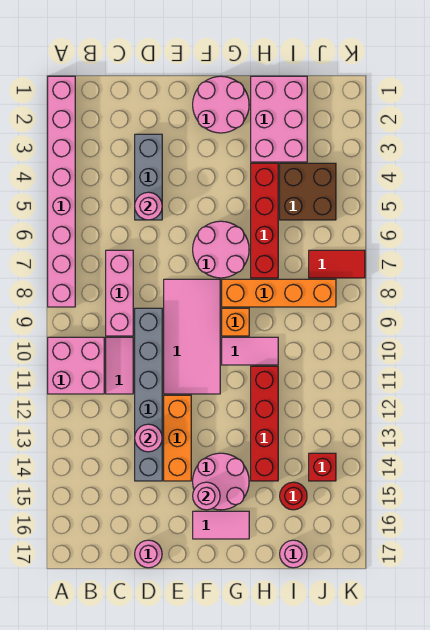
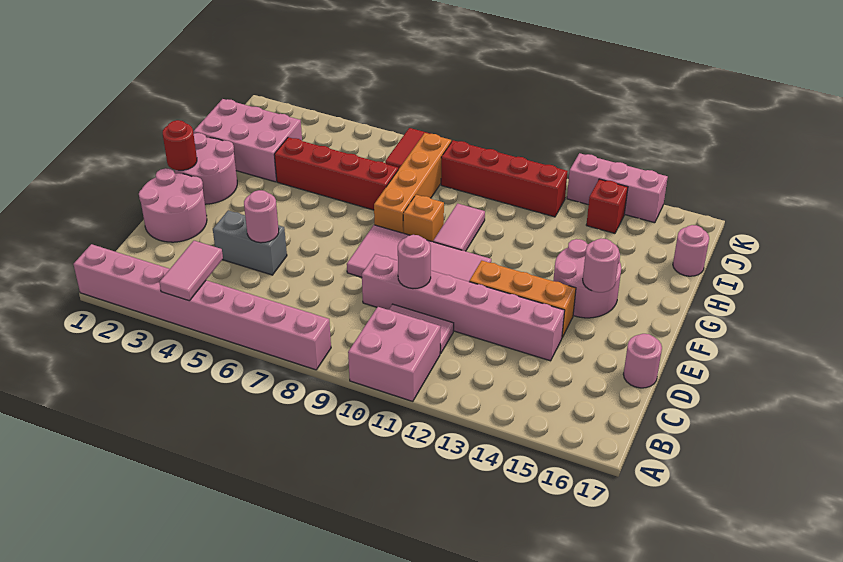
pink brick C7:C9 level 1 -> pink brick K13:K15 level 1
grey brick D3:D5 level 1 -> grey brick D4:D5 level 1
grey brick D9:D14 level 1 -> pink brick D9:D14 level 1
pink round brick D13 level 2 -> pink round brick D10 level 2
pink round brick F6:G7 level 1 -> pink round brick D1:E2 level 1
pink tile F16:G16 level 1 -> pink tile A4:B4 level 2
red brick H11:H14 level 1 -> red brick J9:J12 level 1
brown brick I4:J5 level 1 -> none
red round brick I15 level 1 -> red round brick F1 level 2

